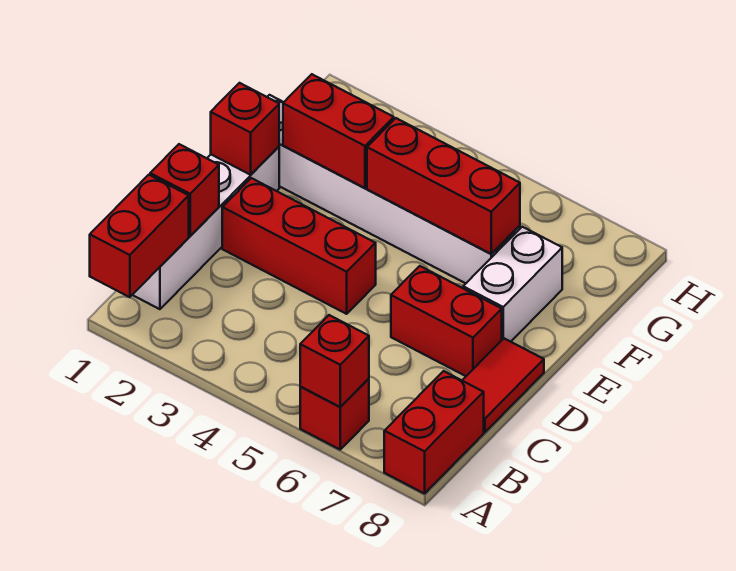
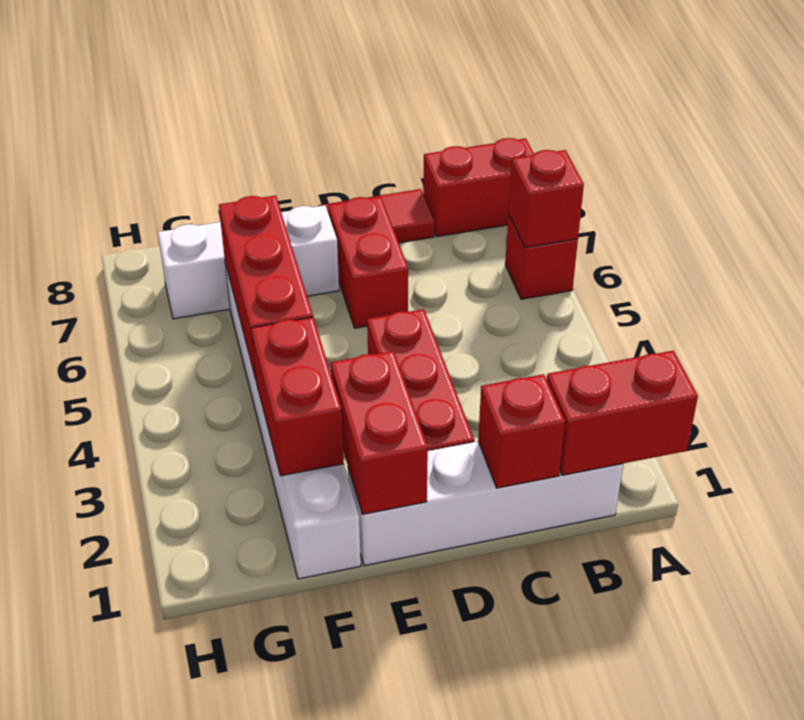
red brick E1 level 2 -> red brick E1:E2 level 2
white brick E7:F7 level 1 -> white brick E7:G7 level 1

